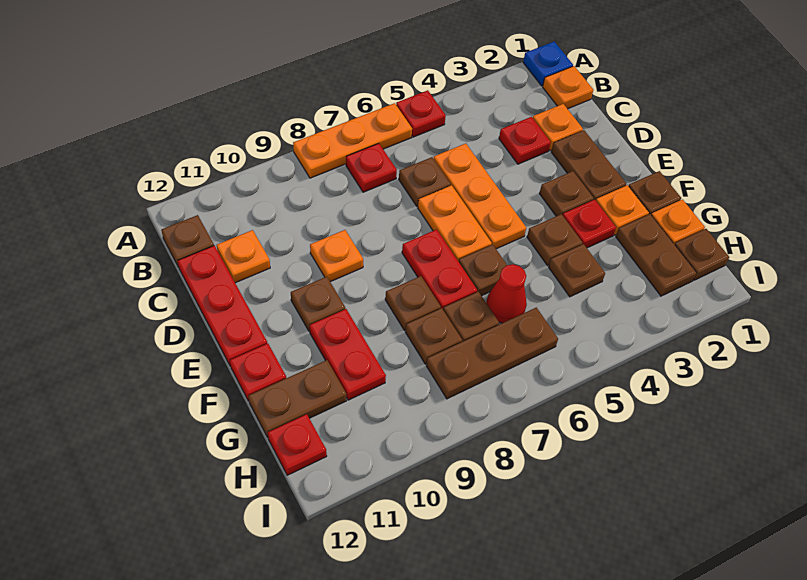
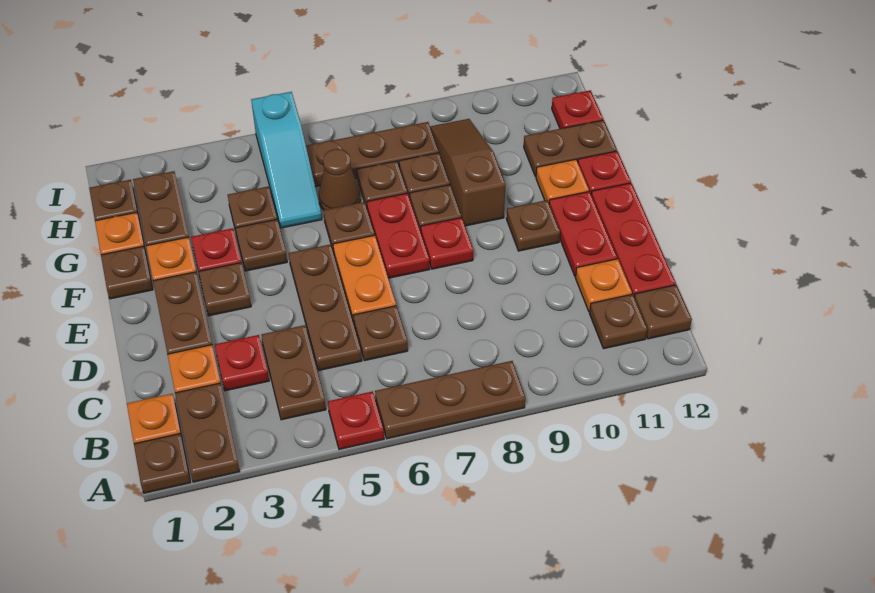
blue plate A1 level 1 -> brown plate A1 level 1
none -> brown plate A2:B2 level 1
orange plate A6:A8 level 1 -> brown plate A6:A8 level 1
none -> brown plate B4:C4 level 1
red plate B7 level 1 -> red plate E8 level 1
none -> brown plate B11 level 1
orange plate C5:E5 level 1 -> brown plate C5:E5 level 1
orange plate D9 level 1 -> orange plate F11 level 1
none -> brown slope F9:H9 level 1 top F
red plate F10:G10 level 1 -> red plate D11:E11 level 1
none -> cyan slope G5:I5 level 1 top I
red cone G6 level 1 -> brown cone G6 level 1

